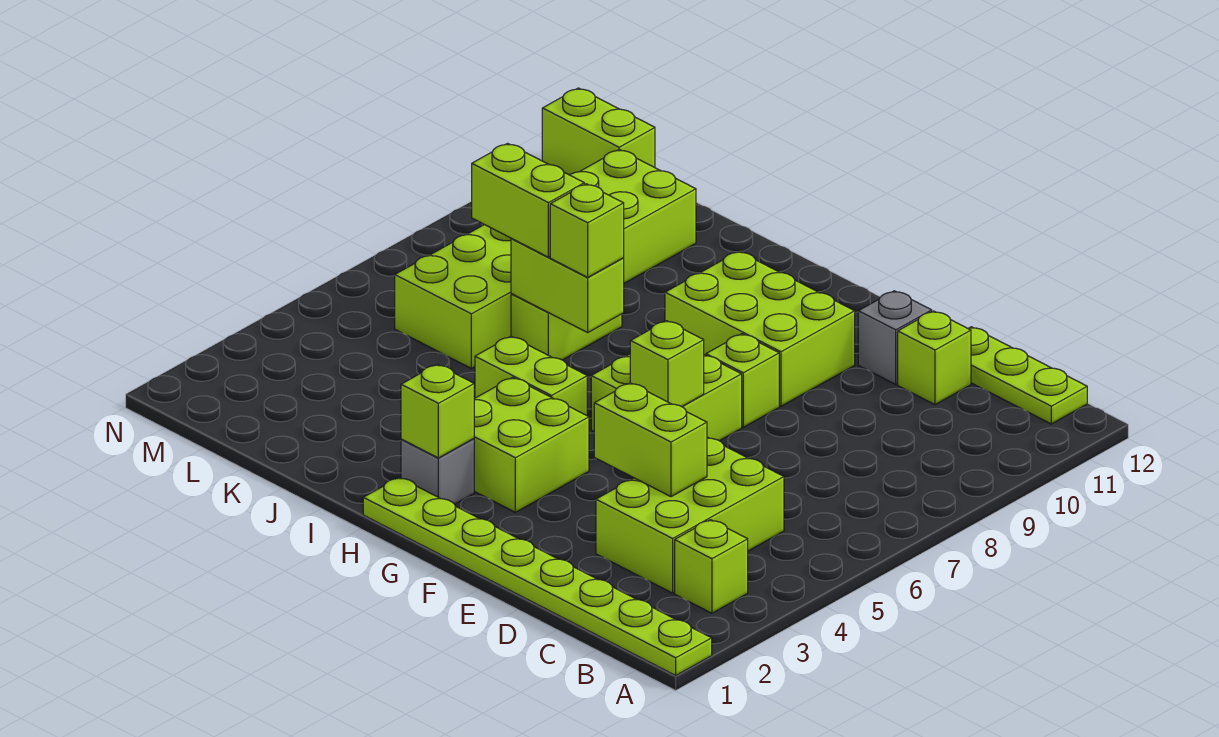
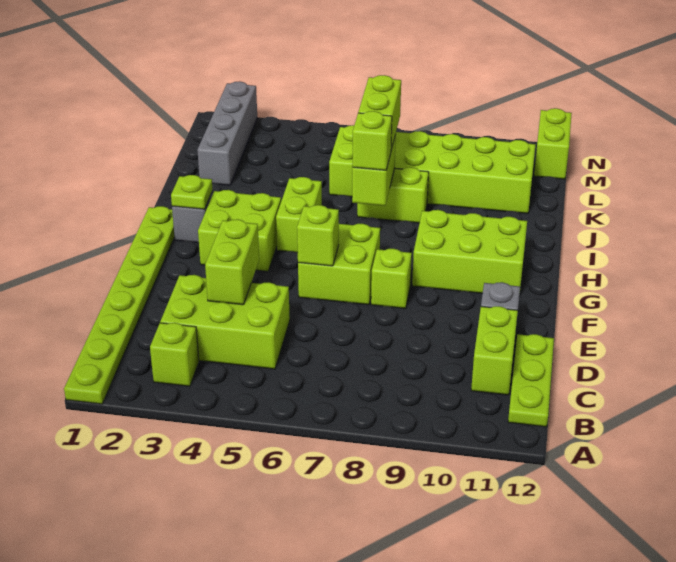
lime brick D11 level 1 -> lime brick C11:D11 level 1
lime brick F9:H10 level 1 -> lime brick G9:H11 level 1
lime brick H2 level 2 -> lime plate H2 level 2
none -> grey brick K2:N2 level 1

